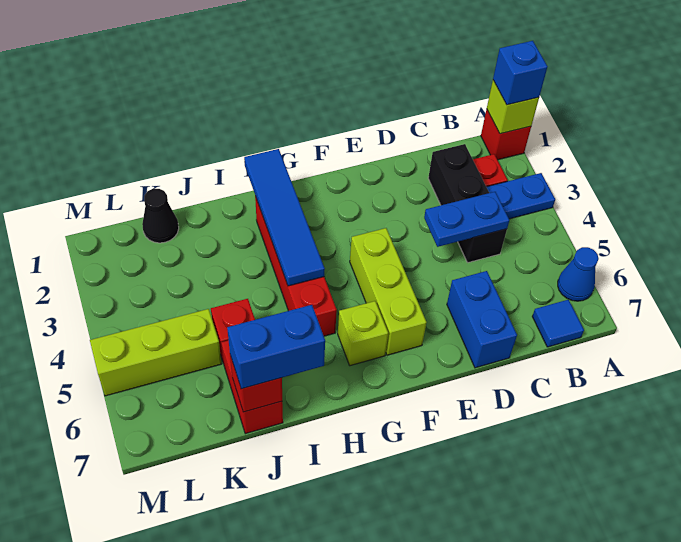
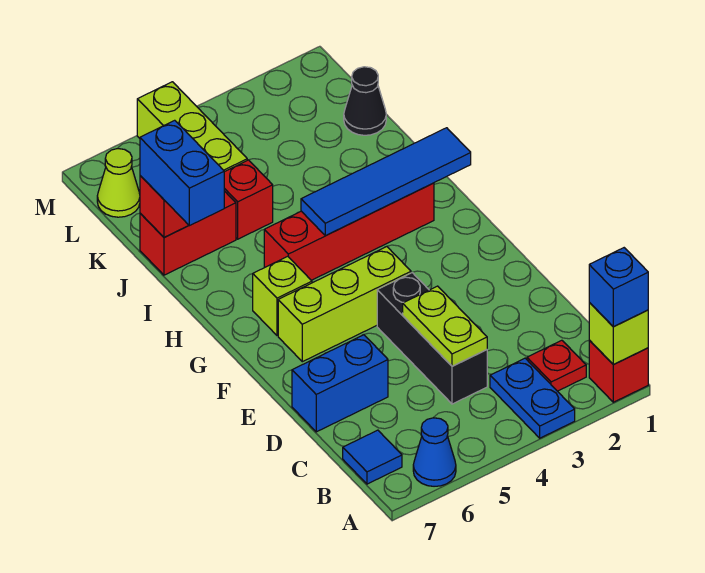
black brick C2:C4 level 1 -> black brick C4:E4 level 1
blue plate C4:D4 level 2 -> lime plate C4:D4 level 2
none -> lime cone L7 level 1

